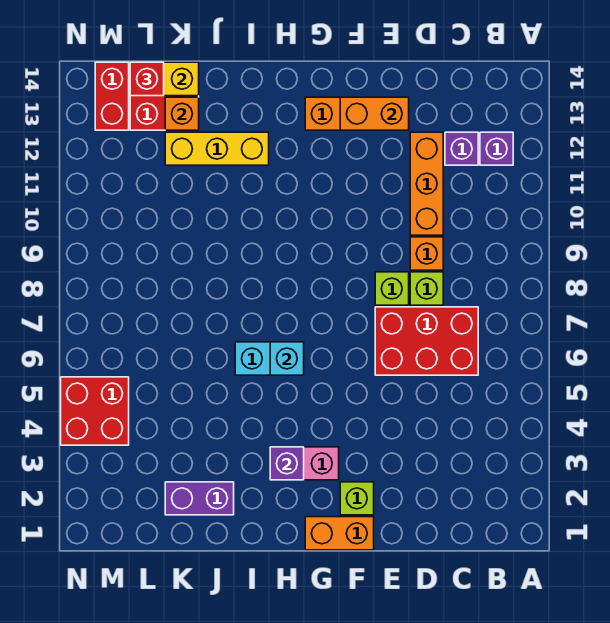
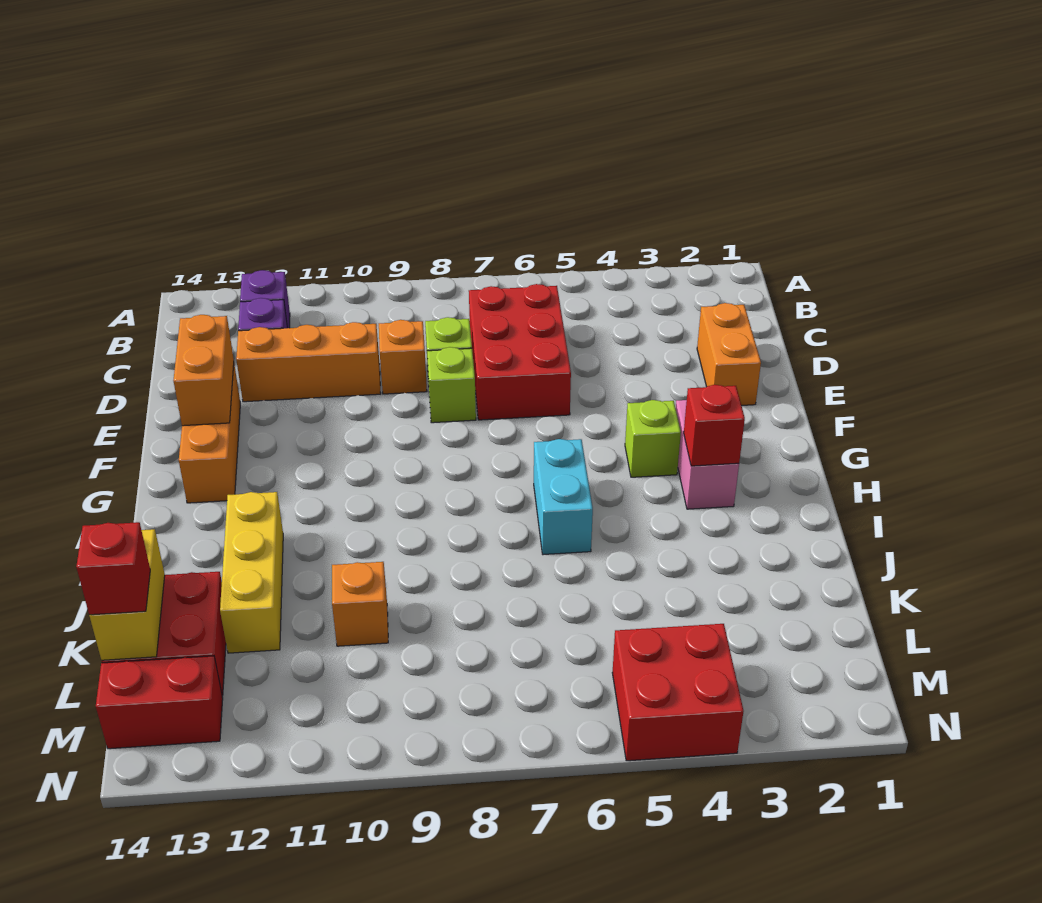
orange brick F1:G1 level 1 -> orange brick D2:E2 level 1
lime brick F2 level 1 -> lime brick G4 level 1
purple brick H3 level 2 -> red brick H3 level 2
cyan brick H6 level 2 -> none
purple brick J2:K2 level 1 -> none
orange brick K13 level 2 -> orange brick K10 level 1

